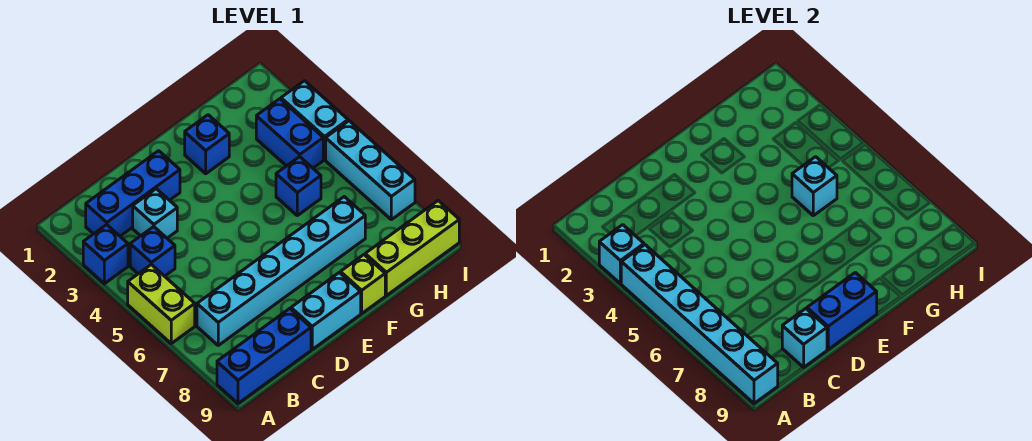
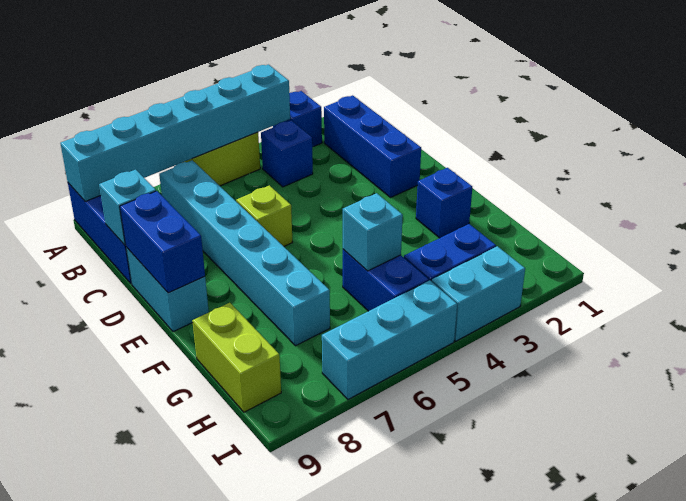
cyan brick A3 level 2 -> none
cyan brick C3 level 1 -> none
lime brick F9 level 1 -> lime brick D6 level 1
blue brick G5 level 1 -> blue brick G5:H5 level 1
lime brick G9:I9 level 1 -> lime brick G9:H9 level 1

